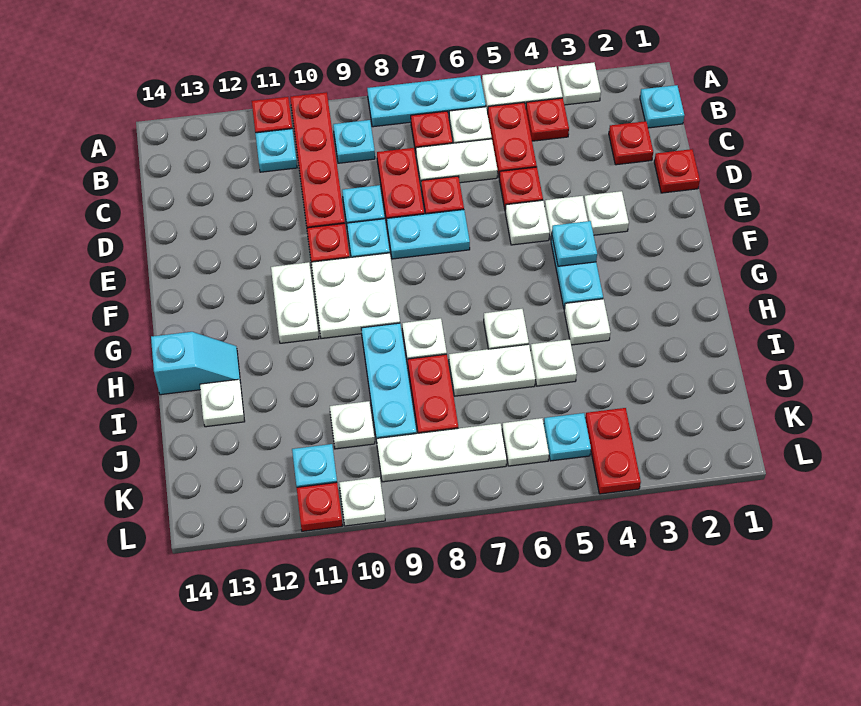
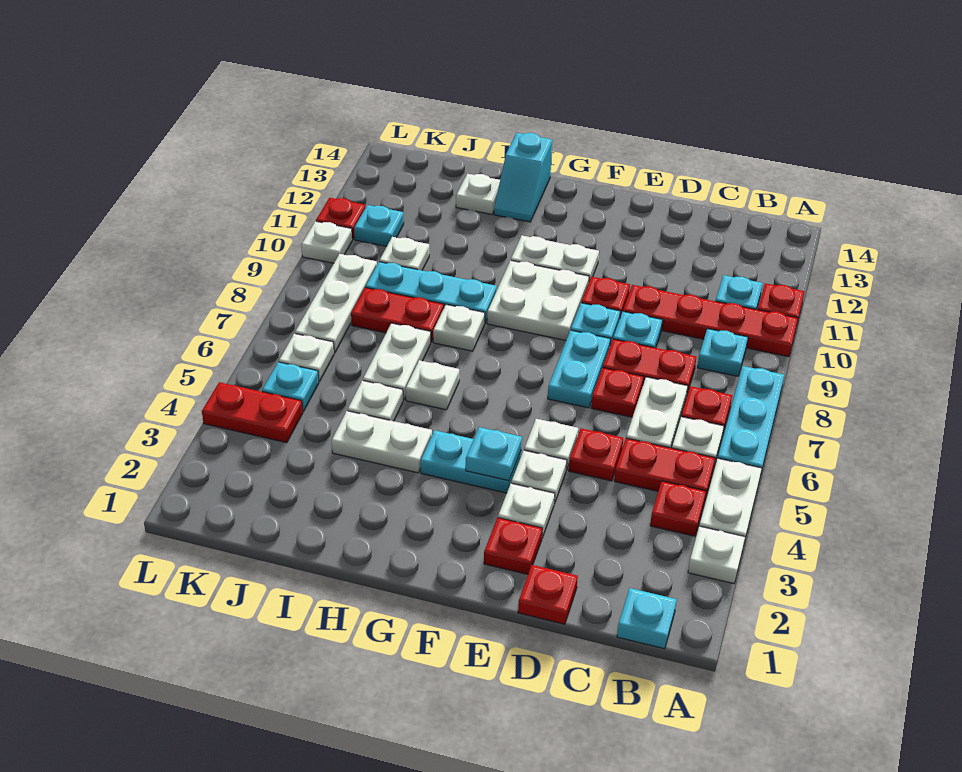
red plate C2 level 1 -> red plate E2 level 1
white plate H4 level 1 -> white plate H4:I4 level 1

